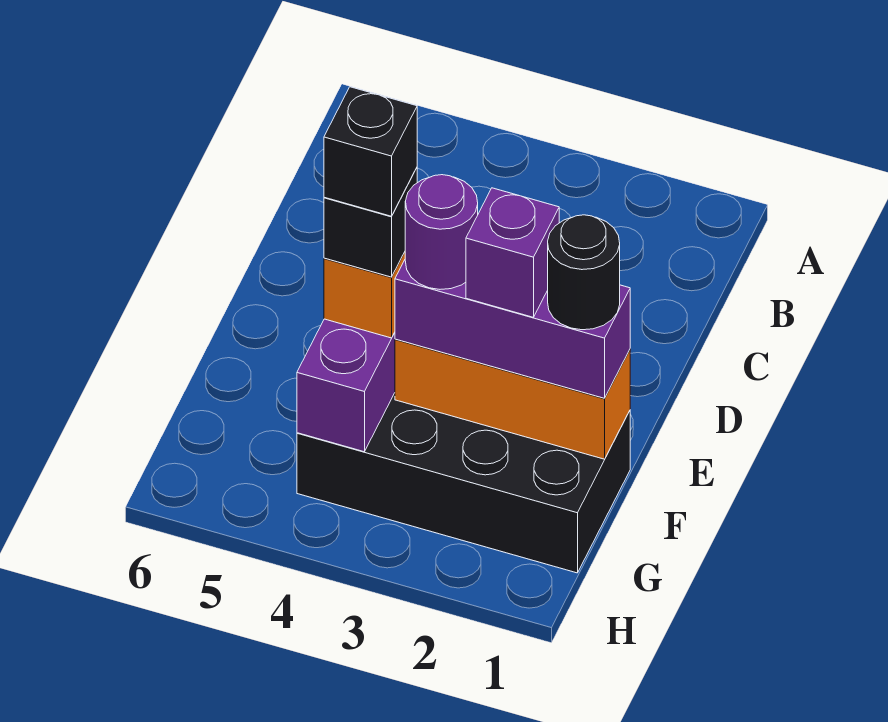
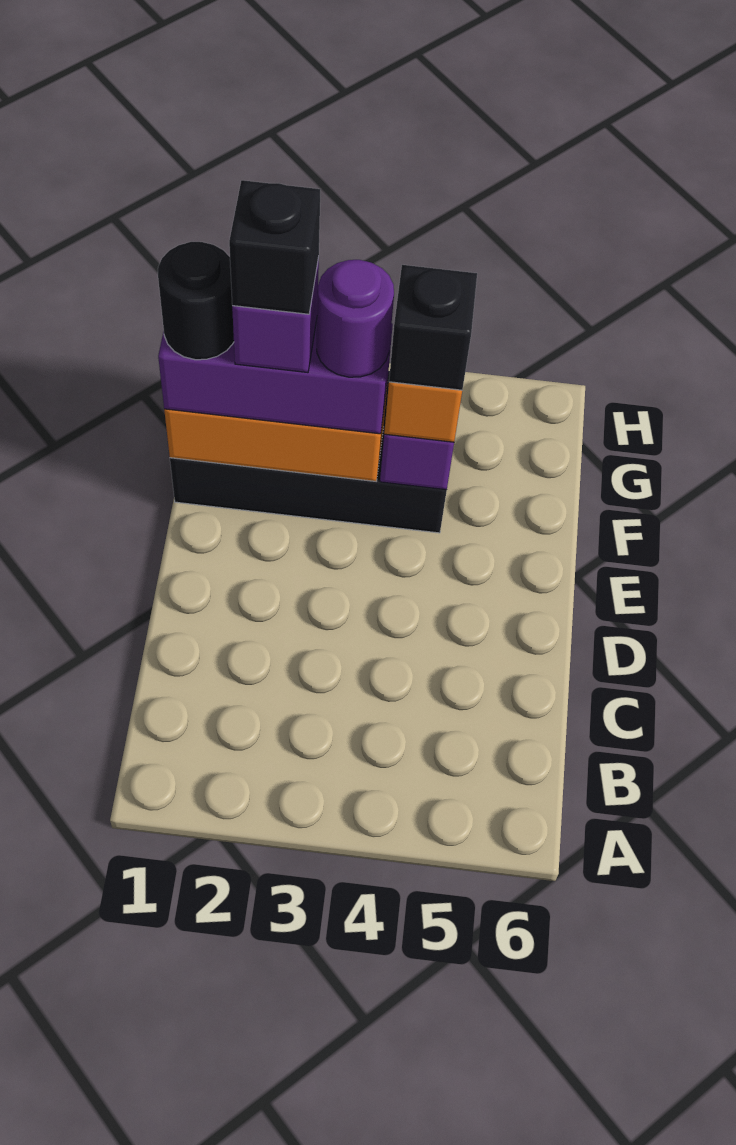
black brick F4 level 5 -> black brick F2 level 5

